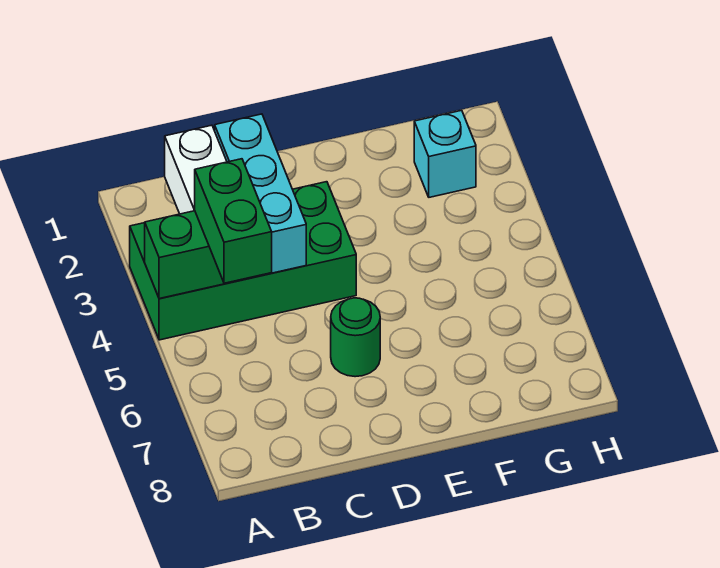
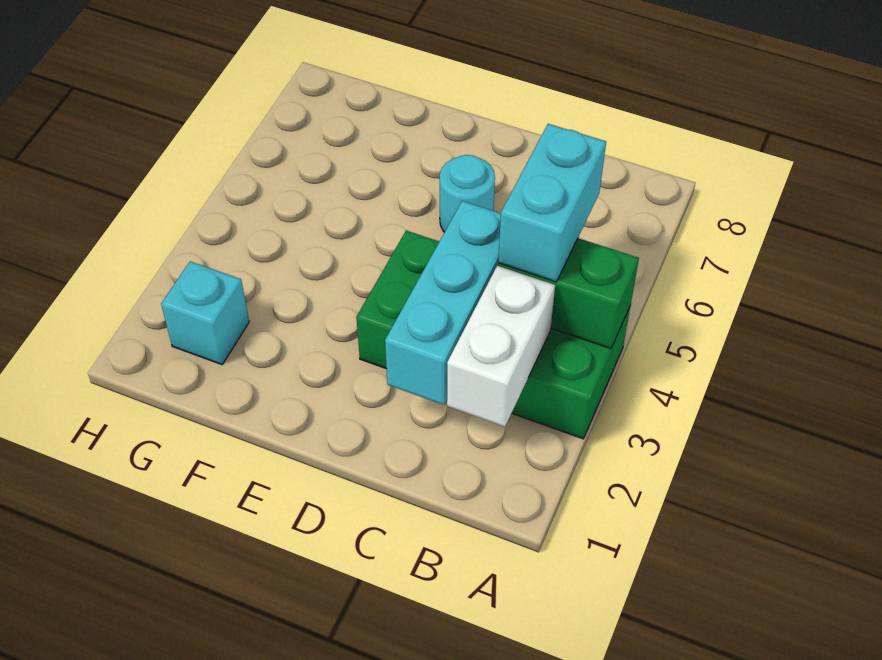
green brick B4:B5 level 3 -> cyan brick B4:B5 level 3
green round brick D6 level 1 -> cyan round brick D6 level 1

